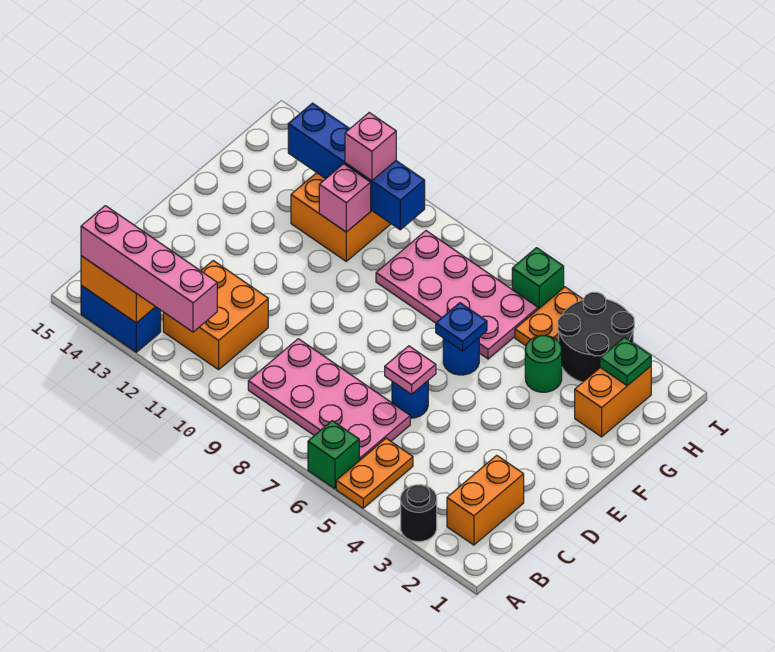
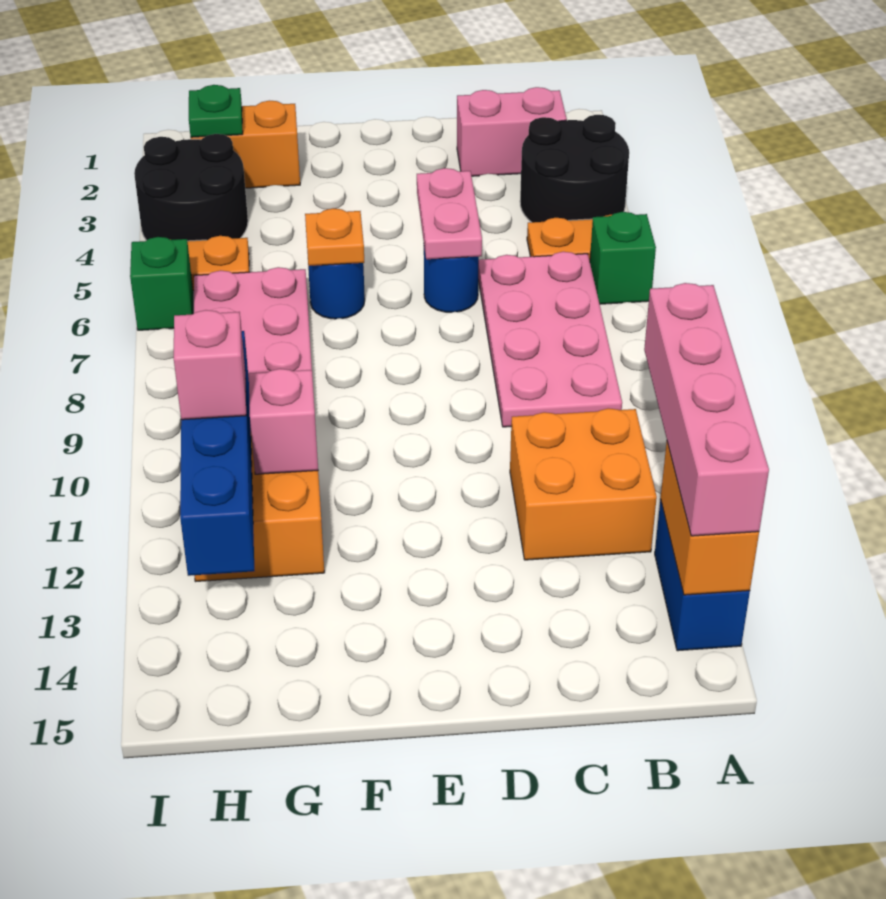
black round brick A3 level 1 -> black round brick A3:B4 level 1
orange brick B2:C2 level 1 -> pink brick B2:C2 level 1
pink plate D6 level 2 -> pink plate D5:D6 level 2
blue plate F6 level 2 -> orange plate F6 level 2
green round brick G4 level 1 -> none

